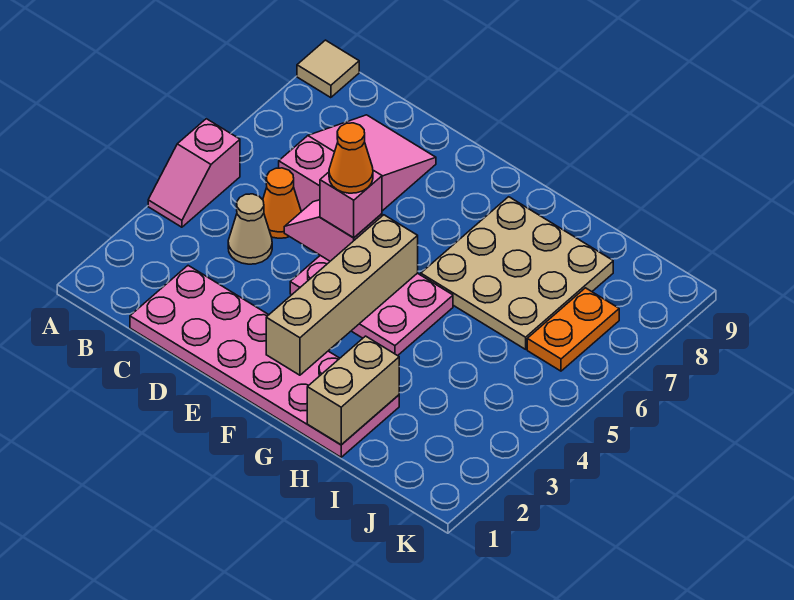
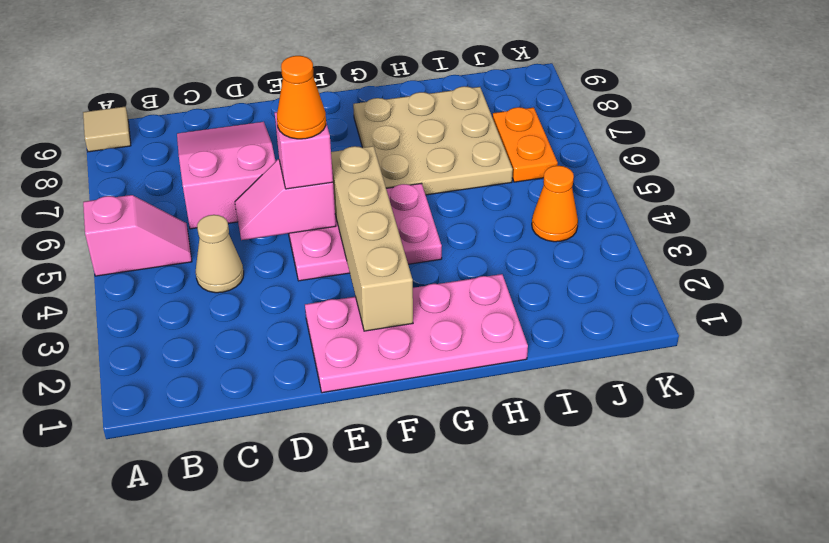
pink slope A4:A5 level 1 top 5 -> pink slope A5:B5 level 1 top A
pink plate C1:H2 level 1 -> pink plate E1:H2 level 1
orange cone C5 level 1 -> orange cone J4 level 1
tan brick H1:H2 level 2 -> none

